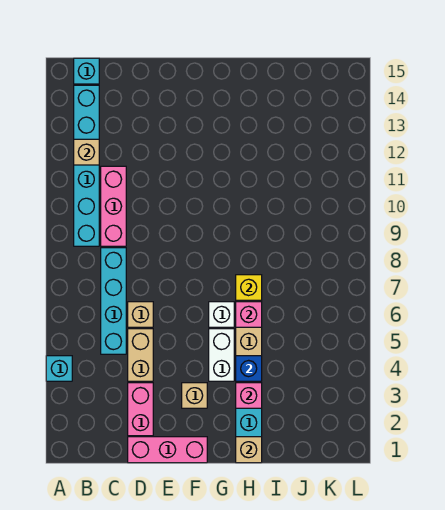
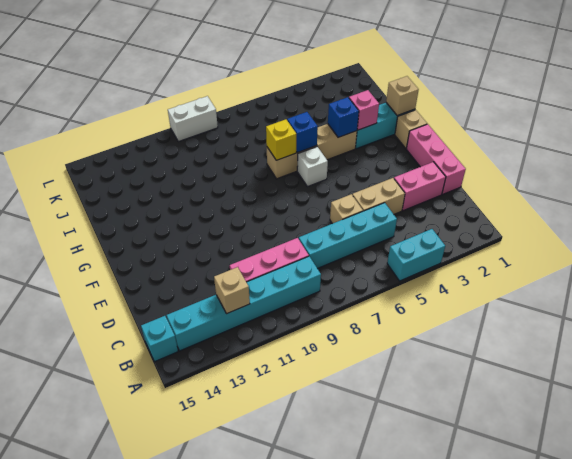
cyan brick A4 level 1 -> cyan brick A4:A5 level 1
tan brick F3 level 1 -> tan brick G1 level 1
white brick G4:G5 level 1 -> white brick L9:L10 level 1
pink brick H6 level 2 -> blue brick H6 level 2

